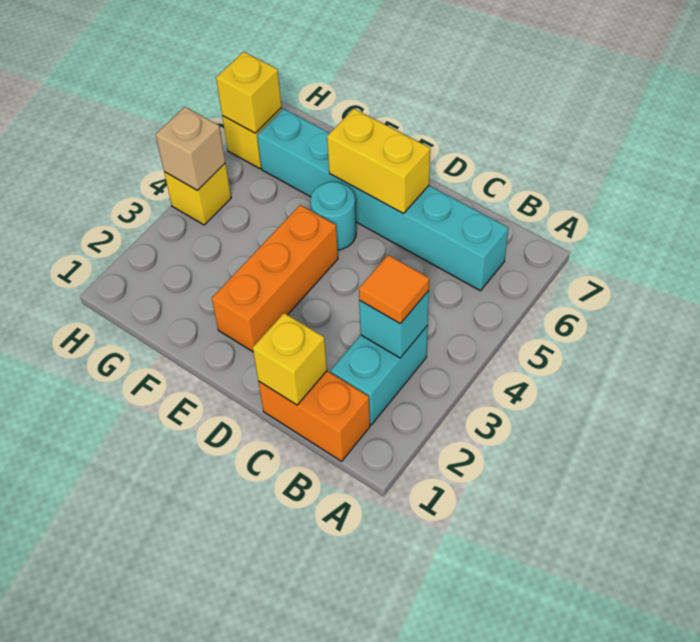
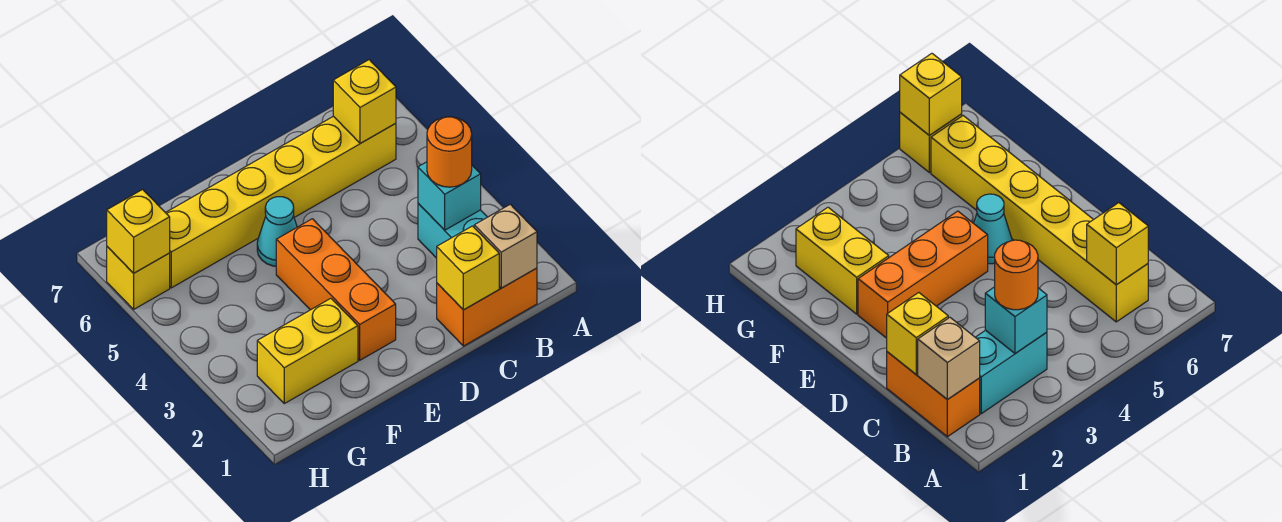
orange tile B3 level 3 -> orange round brick B3 level 3
cyan brick B6:G6 level 1 -> yellow brick B6:G6 level 1
yellow brick D6:E6 level 2 -> yellow brick F2:G2 level 1
cyan round brick E5 level 1 -> cyan cone E5 level 1
yellow brick H4 level 1 -> yellow brick B6 level 2
tan brick H4 level 2 -> tan brick B1 level 2

